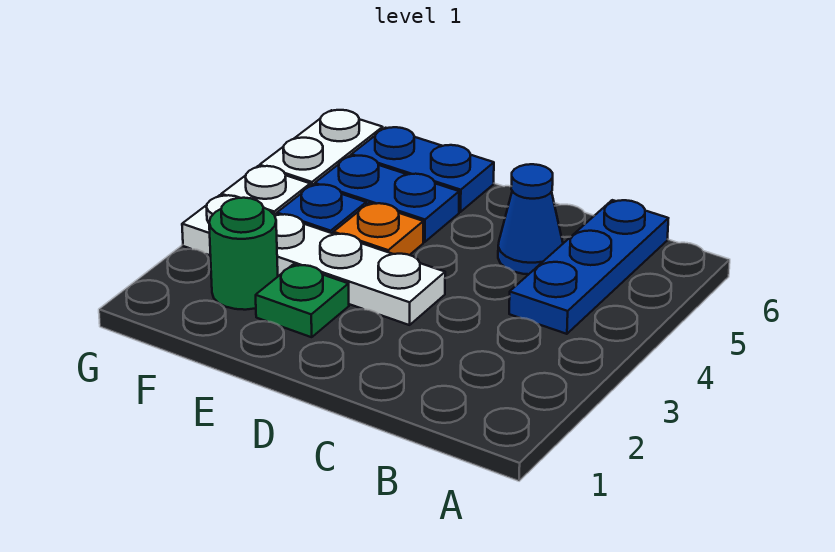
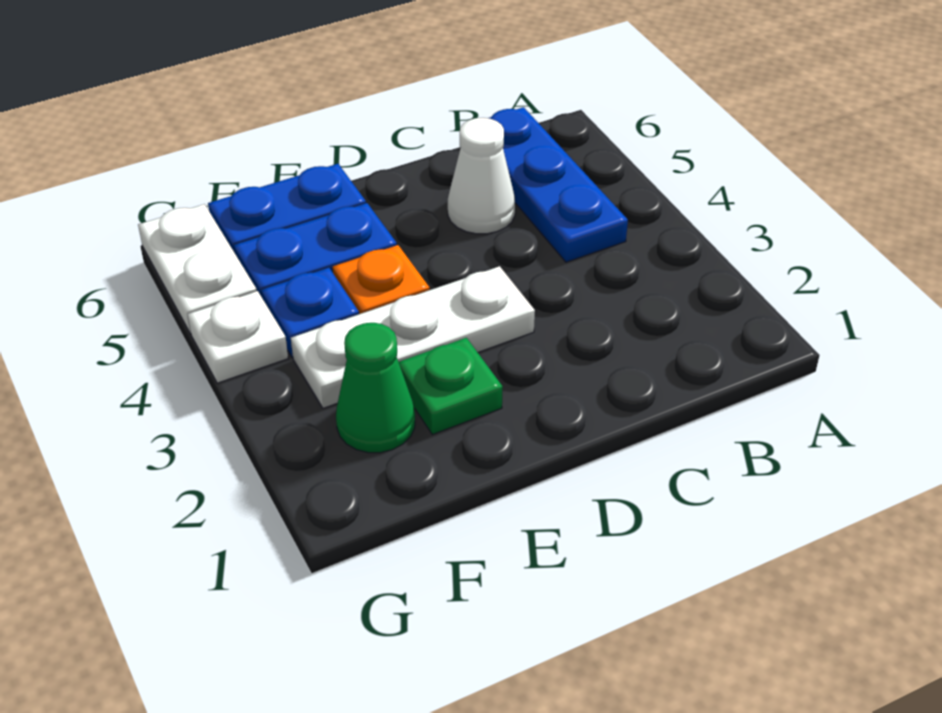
blue cone C5 level 1 -> white cone C5 level 1
white plate D3:G3 level 1 -> white plate D3:F3 level 1
green round brick F2 level 1 -> green cone F2 level 1

